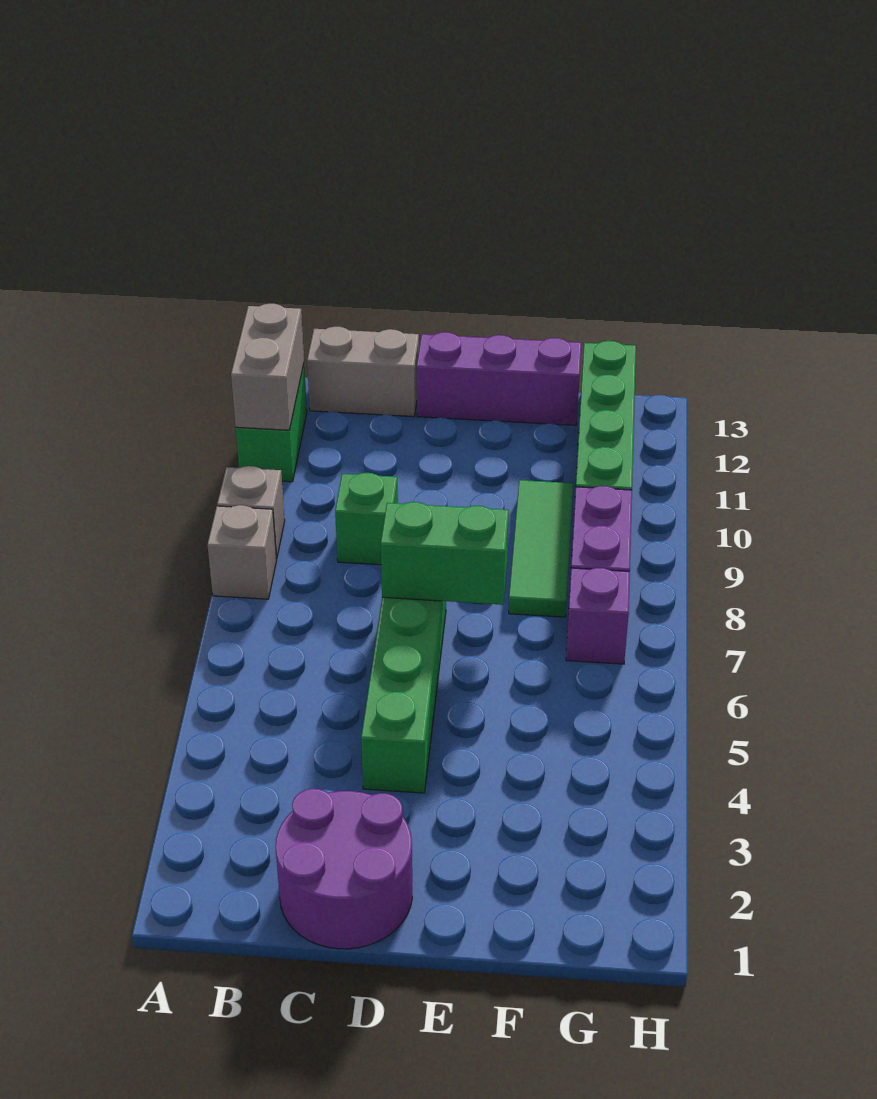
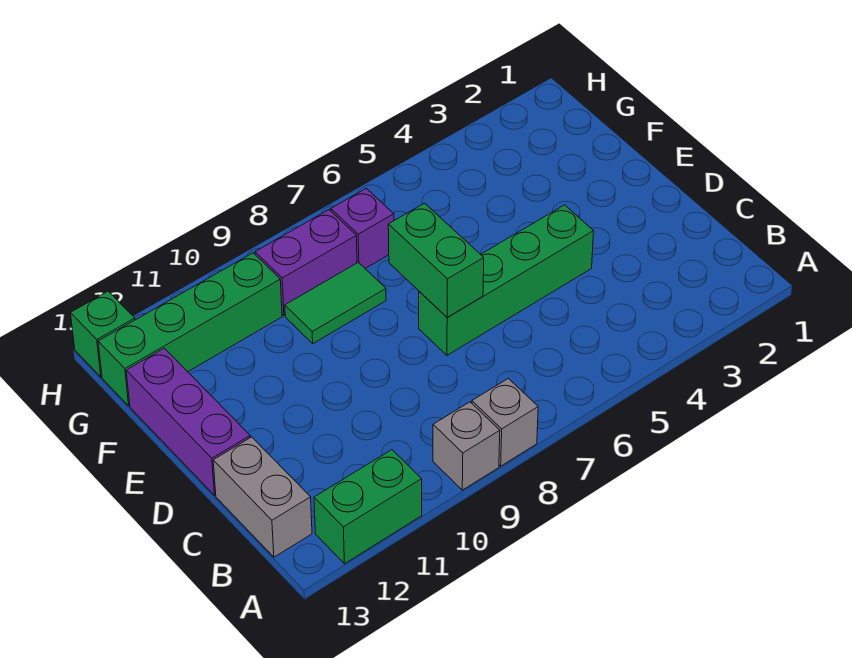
grey brick A11:A12 level 2 -> none
purple round brick C1:D2 level 1 -> none
green brick C9 level 1 -> green brick H13 level 1
green tile F8:F10 level 1 -> green tile F8:F9 level 1

